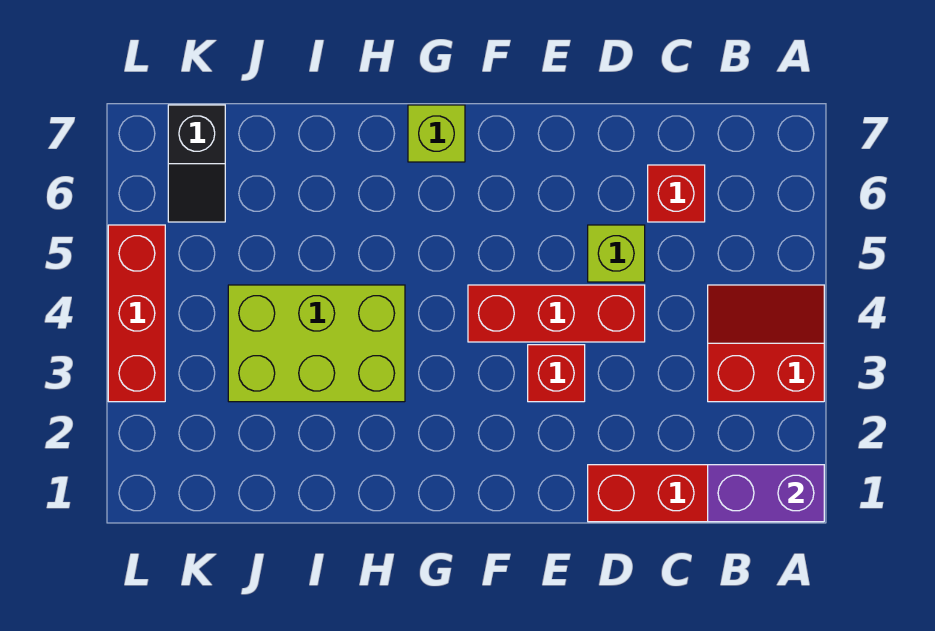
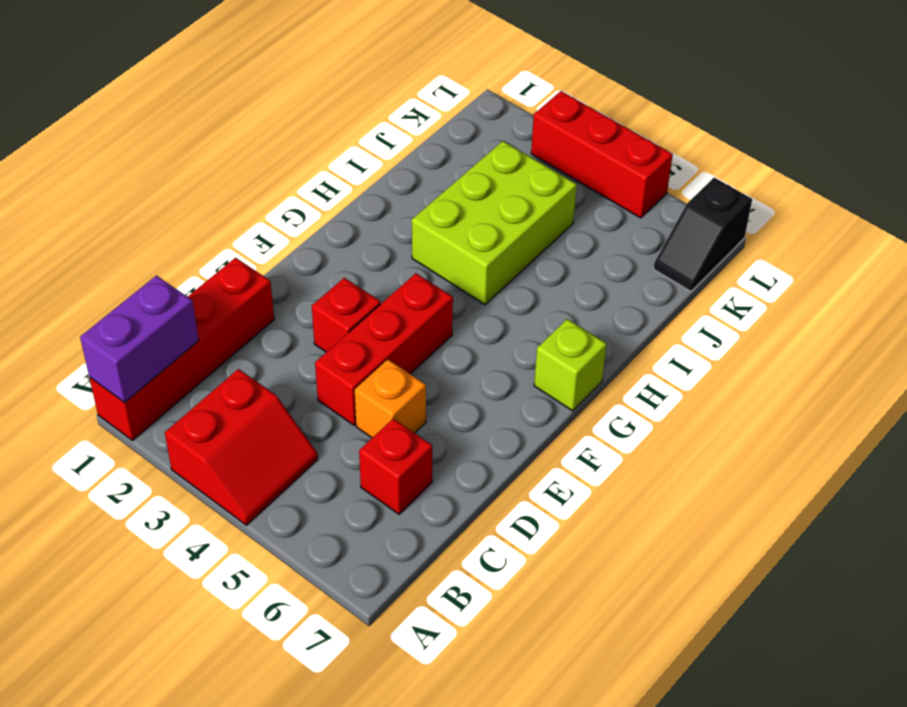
lime brick D5 level 1 -> orange brick D5 level 1
black slope K6:K7 level 1 top 7 -> black slope K7:L7 level 1 top L

